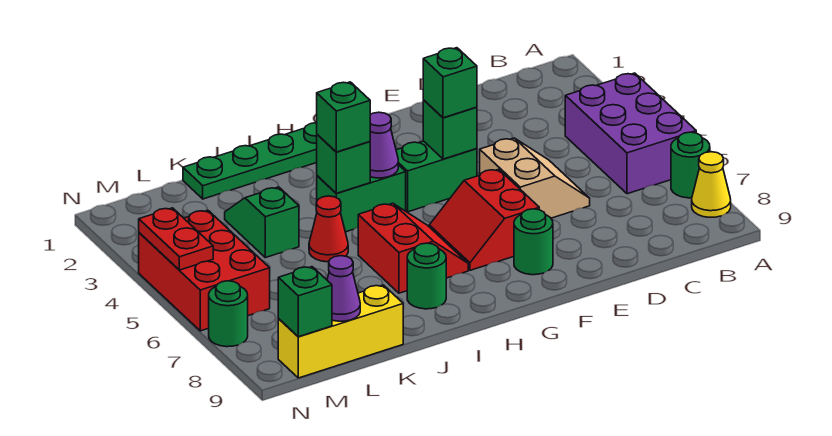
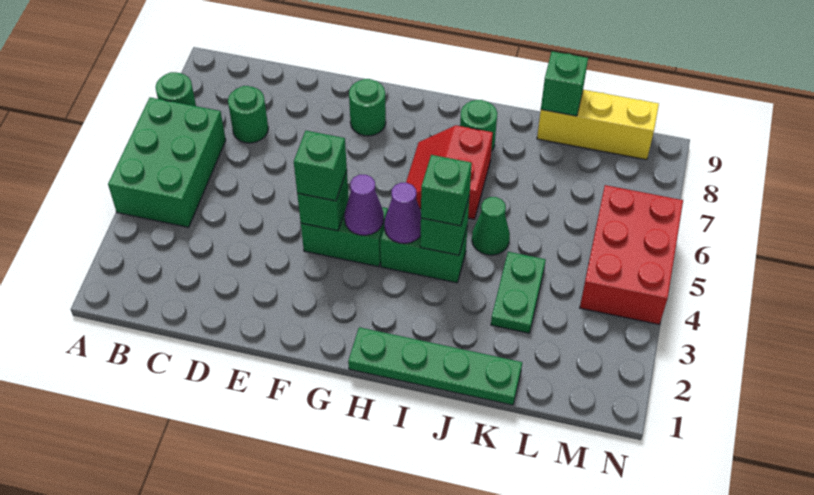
purple brick A4:B6 level 1 -> green brick A4:B6 level 1
yellow cone A8 level 1 -> none
tan slope D5:E6 level 1 top E -> none
red slope F6:G7 level 1 top F -> none
red cone J5 level 1 -> green cone J5 level 1
green slope K3:K4 level 1 top 4 -> green plate K3:K4 level 1
purple cone L9 level 2 -> purple cone G4 level 2
green brick M9 level 2 -> green brick K9 level 2
red plate N4:N5 level 2 -> none
green round brick N7 level 1 -> green round brick C7 level 1

